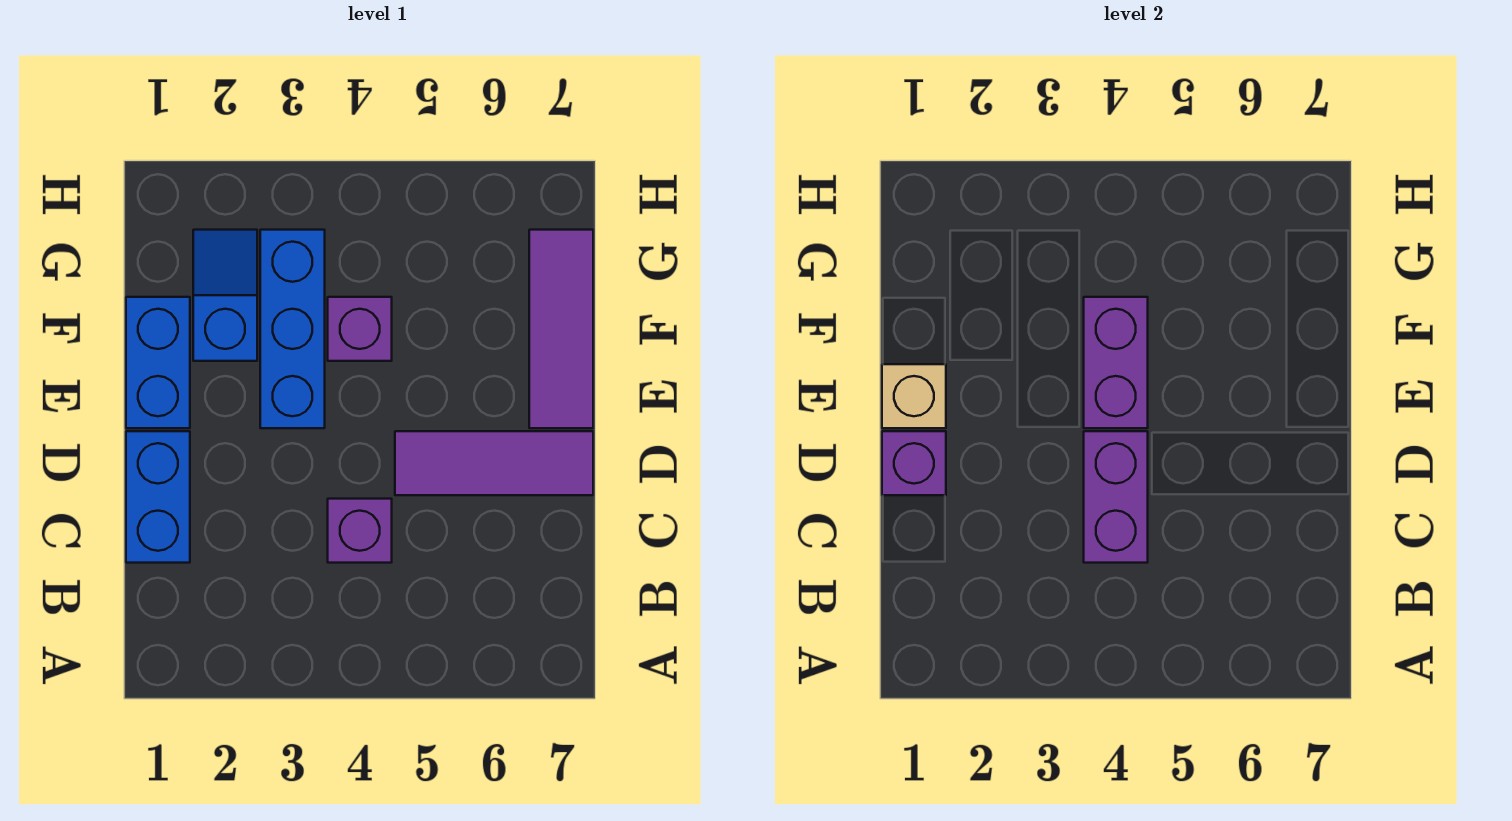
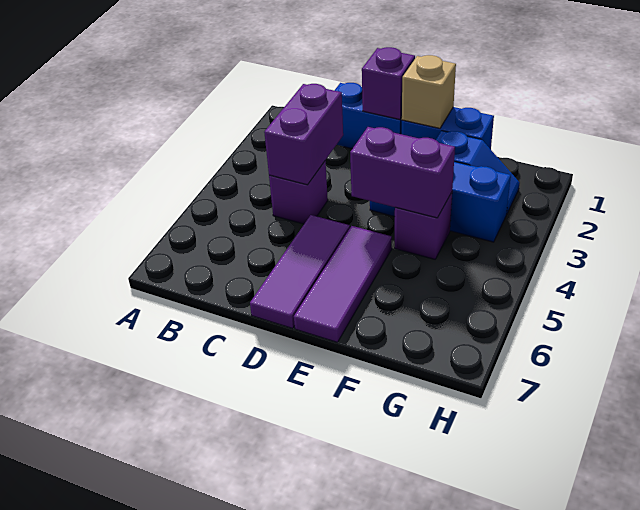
purple brick C4:D4 level 2 -> purple brick C3:C4 level 2
purple tile E7:G7 level 1 -> purple tile E5:E7 level 1

